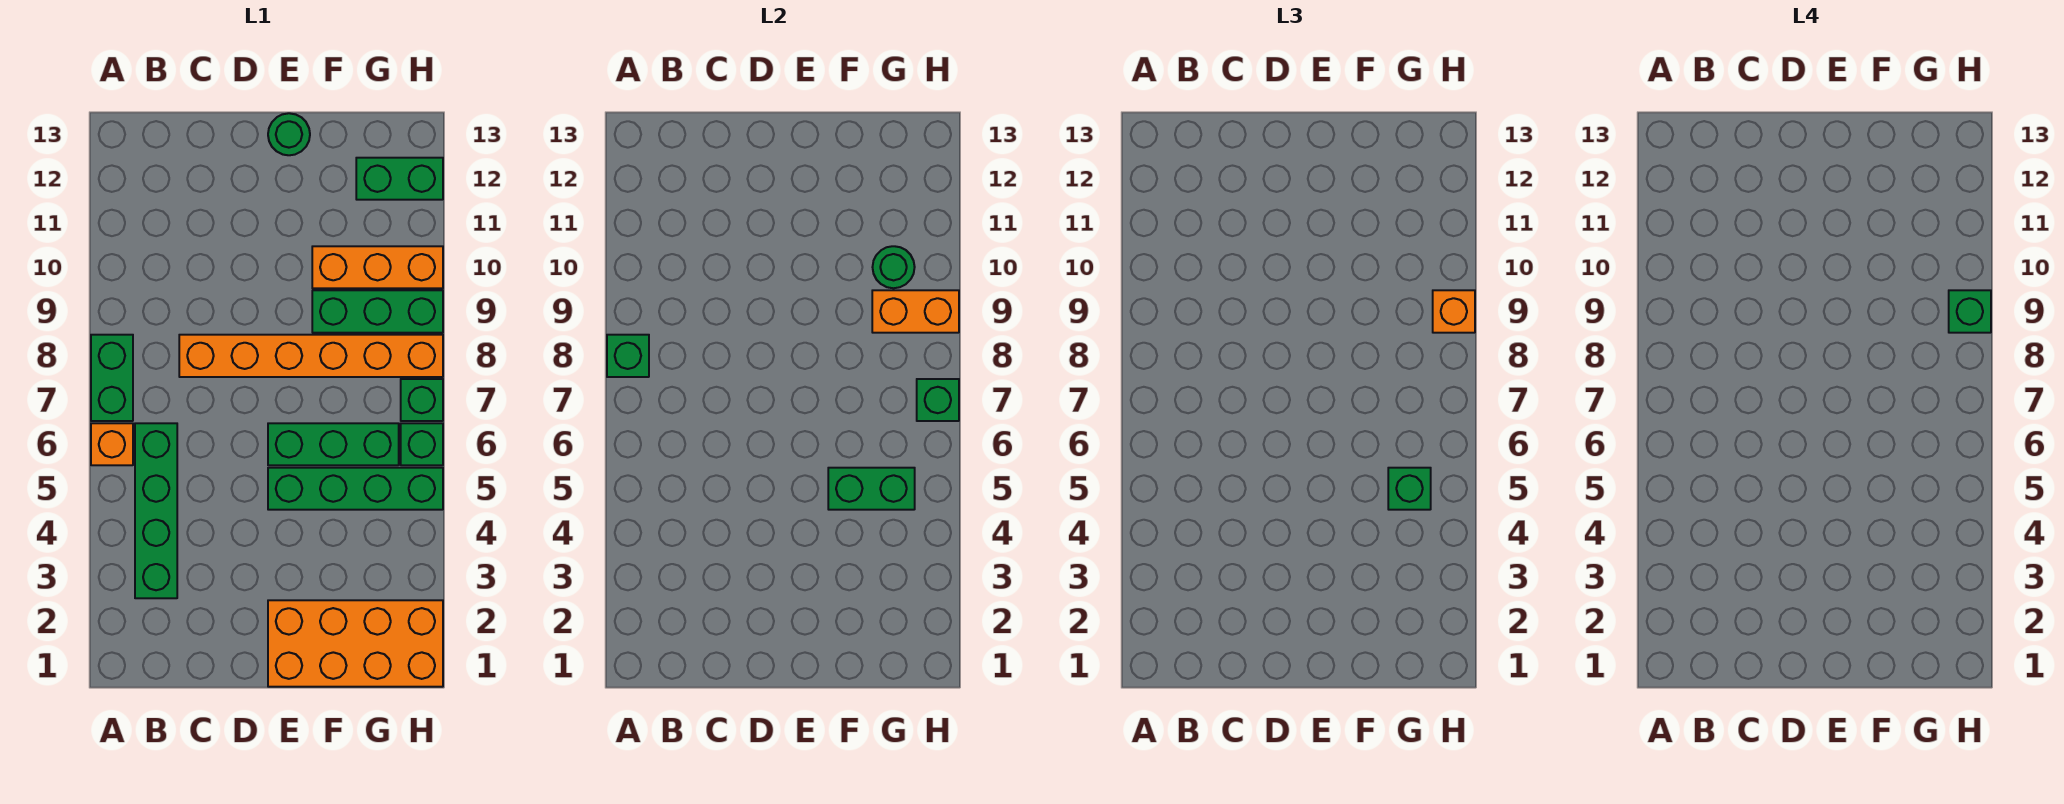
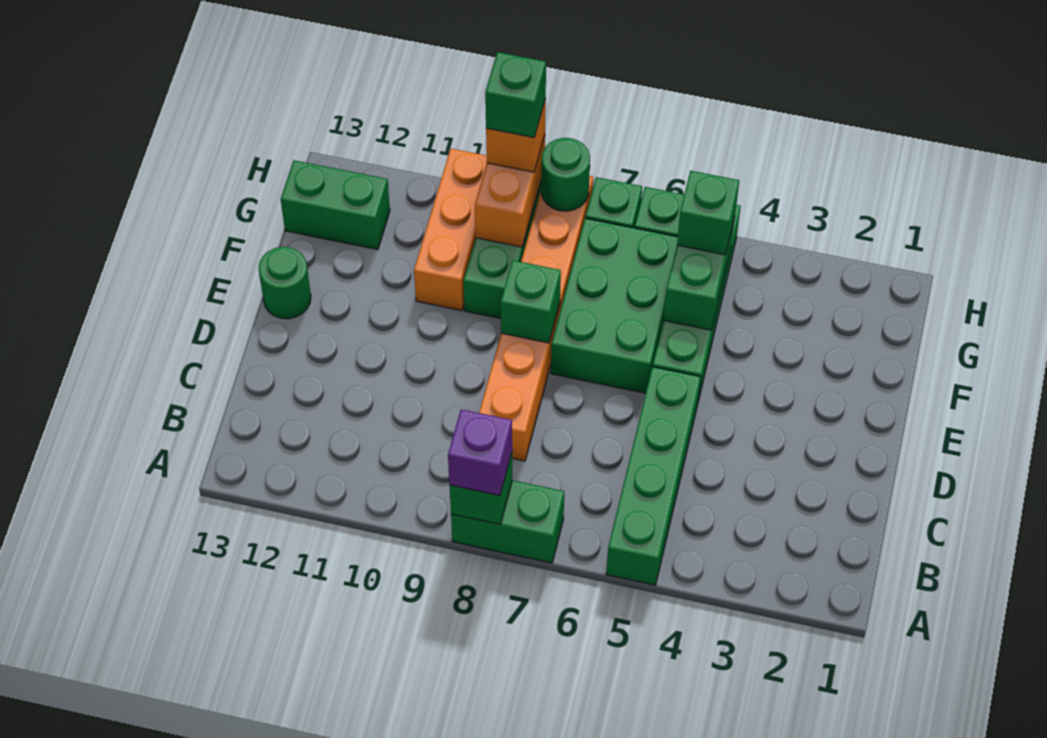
orange brick A6 level 1 -> none
none -> purple brick A8 level 3
green brick B3:B6 level 1 -> green brick A5:D5 level 1
orange brick E1:H2 level 1 -> none
green brick E6:G6 level 1 -> green brick E6:G7 level 1
green round brick G10 level 2 -> green round brick H8 level 2
green brick G12:H12 level 1 -> green brick G12:G13 level 1
green brick H7 level 2 -> green brick E8 level 2

